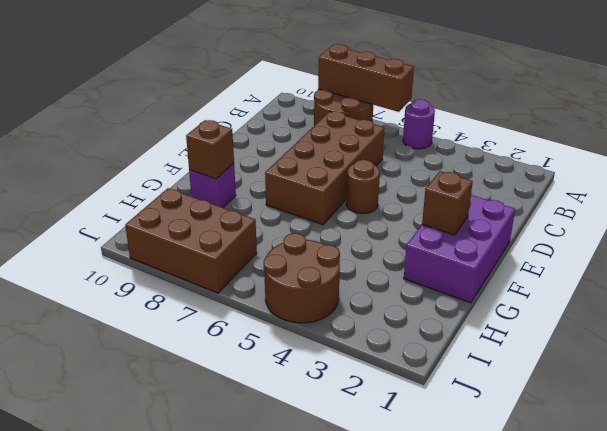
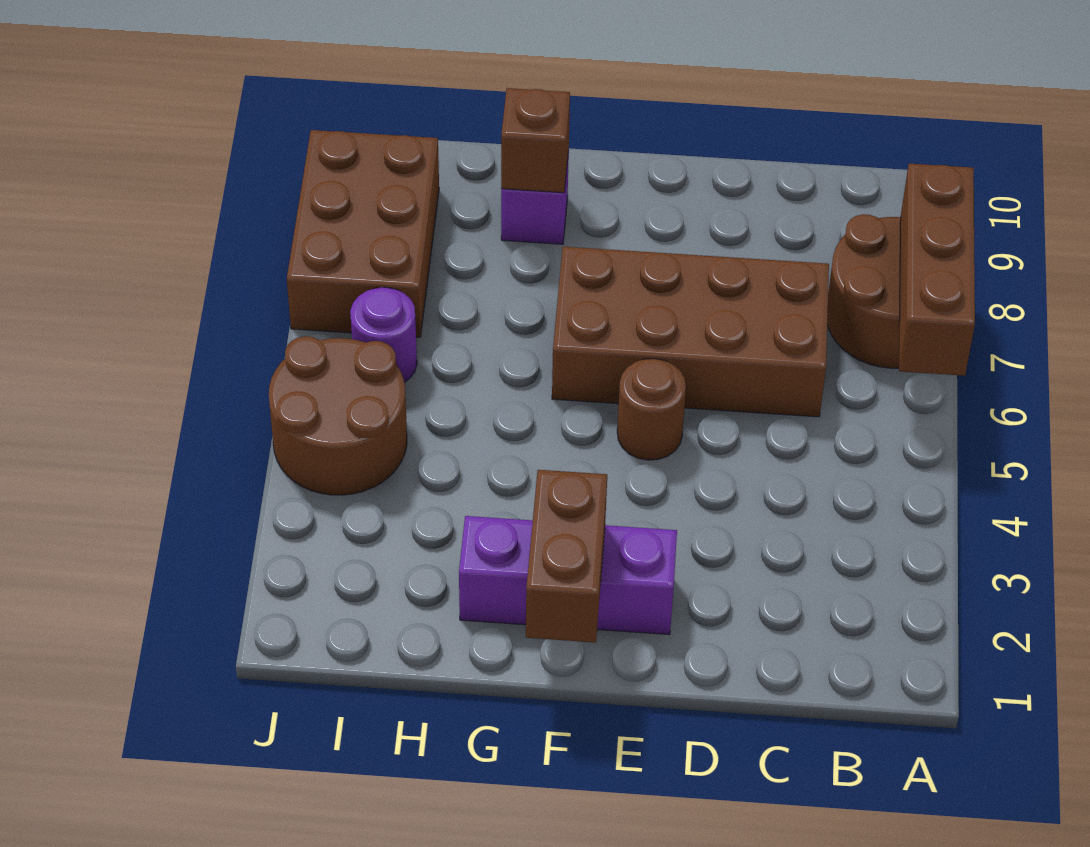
purple round brick A5 level 1 -> purple round brick I6 level 1
purple brick E1:G2 level 1 -> purple brick E2:G2 level 1
brown brick F2 level 2 -> brown brick F1:F2 level 2

